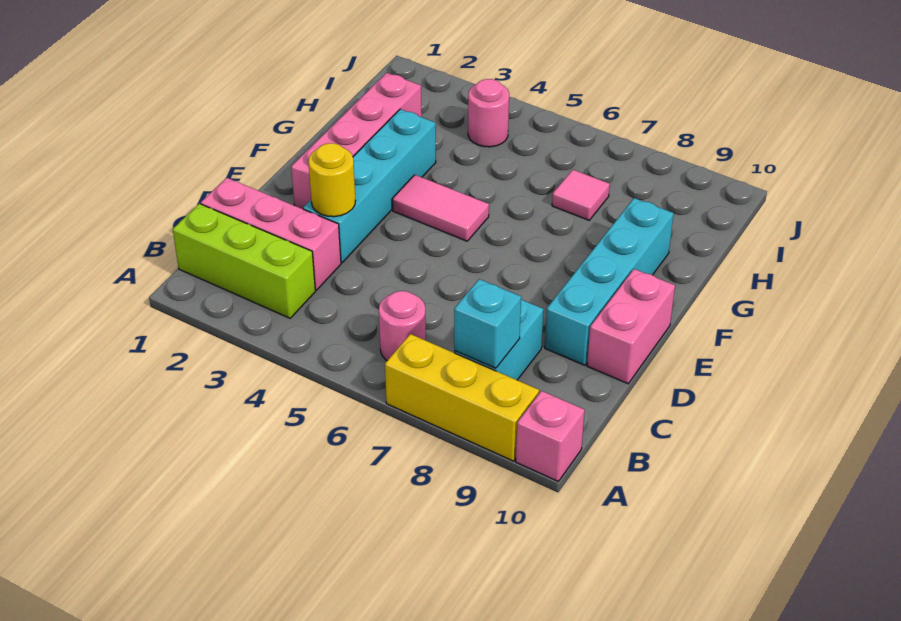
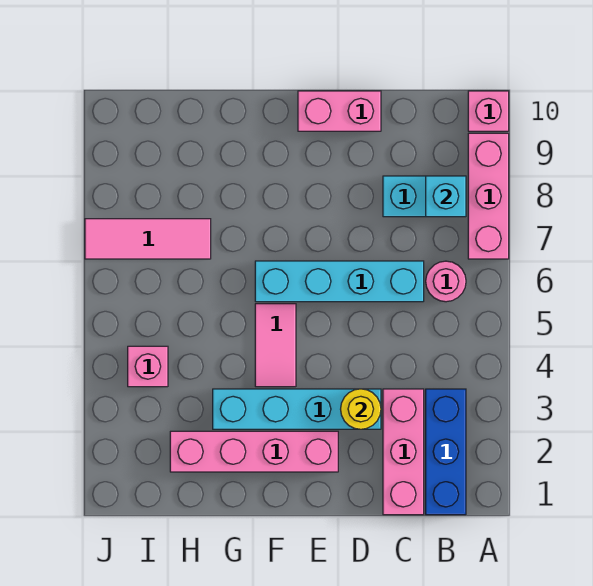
yellow brick A7:A9 level 1 -> pink brick A7:A9 level 1
lime brick B1:B3 level 1 -> blue brick B1:B3 level 1
cyan brick D9:G9 level 1 -> cyan brick C6:F6 level 1
pink tile H7 level 1 -> pink tile H7:J7 level 1
pink round brick I4 level 1 -> pink brick I4 level 1

